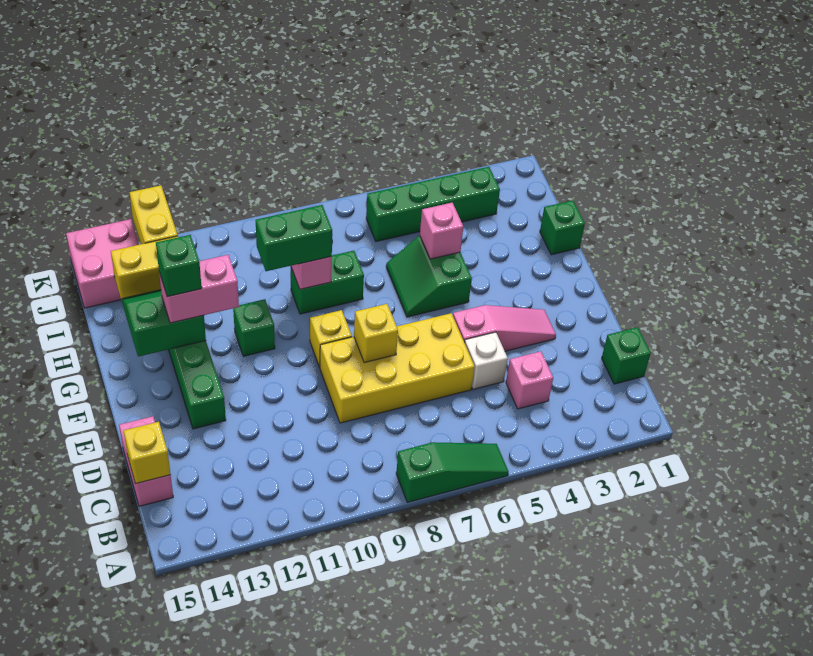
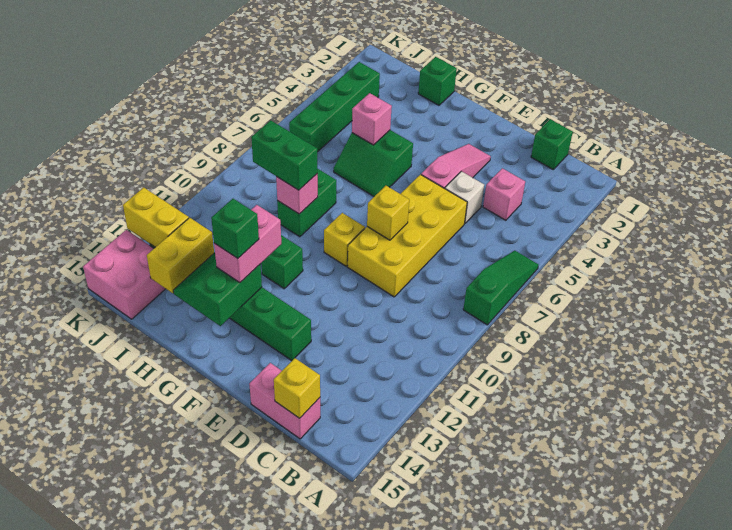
green brick H9:H10 level 3 -> green brick H9:I9 level 3

